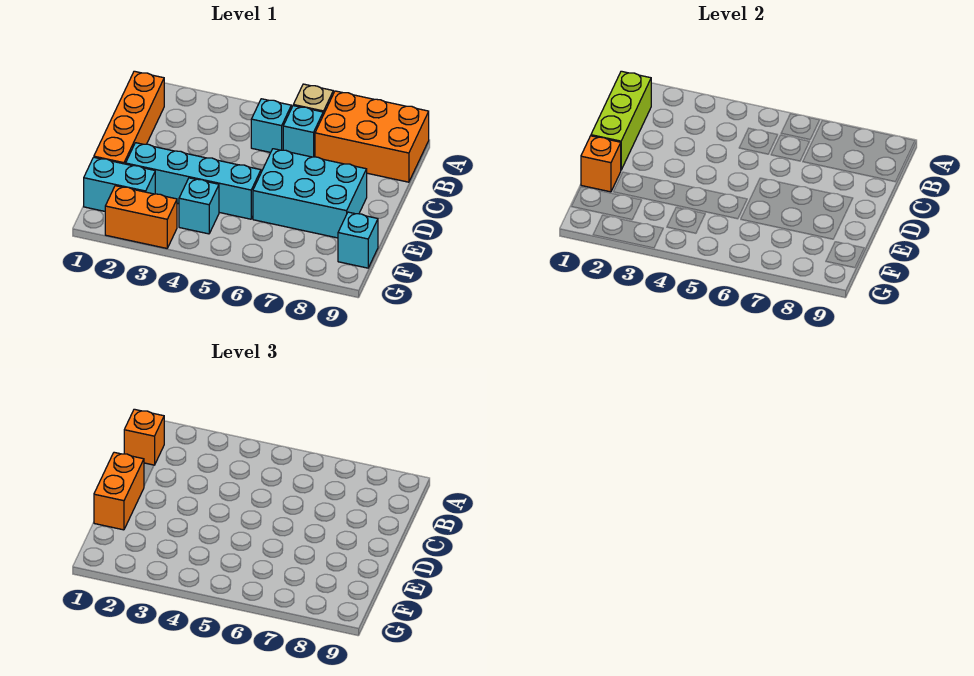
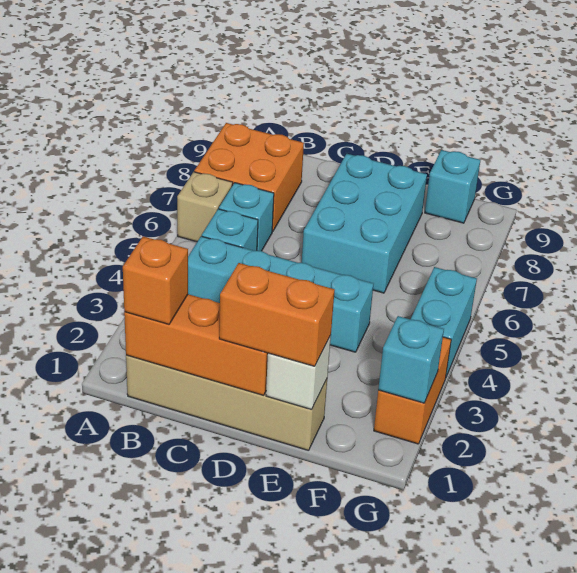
orange brick A7:B9 level 1 -> orange brick A7:B8 level 1
orange brick B1:E1 level 1 -> tan brick B1:E1 level 1
lime brick B1:D1 level 2 -> orange brick B1:D1 level 2
orange brick E1 level 2 -> white brick E1 level 2
cyan brick E2:E5 level 1 -> cyan brick B4:E4 level 1
cyan brick F1:F2 level 1 -> cyan brick G4:G5 level 1
cyan brick F4 level 1 -> cyan brick G2 level 2

